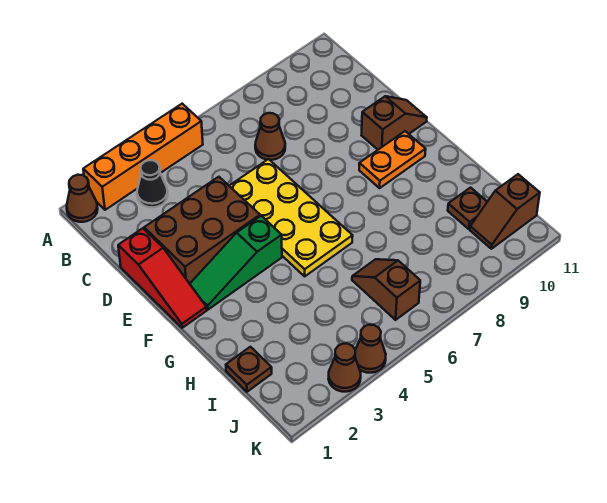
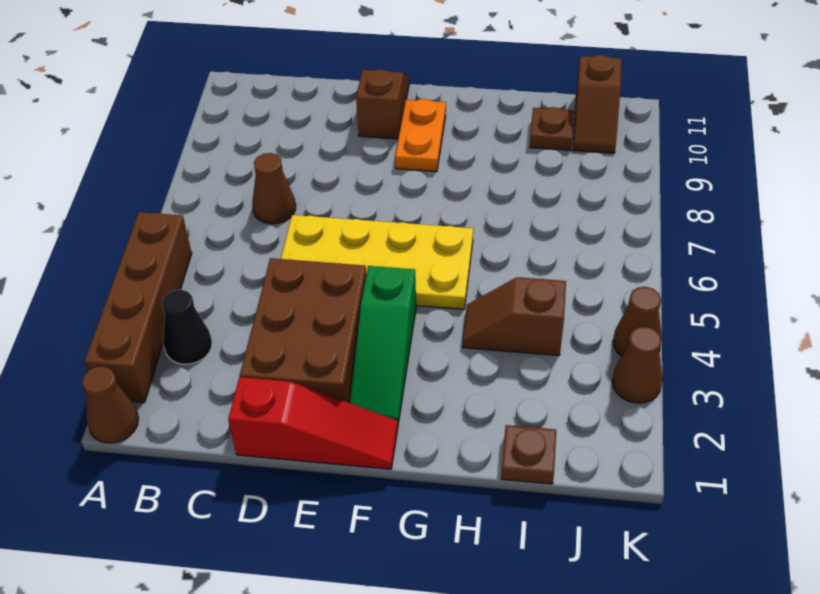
orange brick A2:A5 level 1 -> brown brick A2:A5 level 1
brown slope I6:J6 level 1 top J -> brown slope H4:I4 level 1 top I

